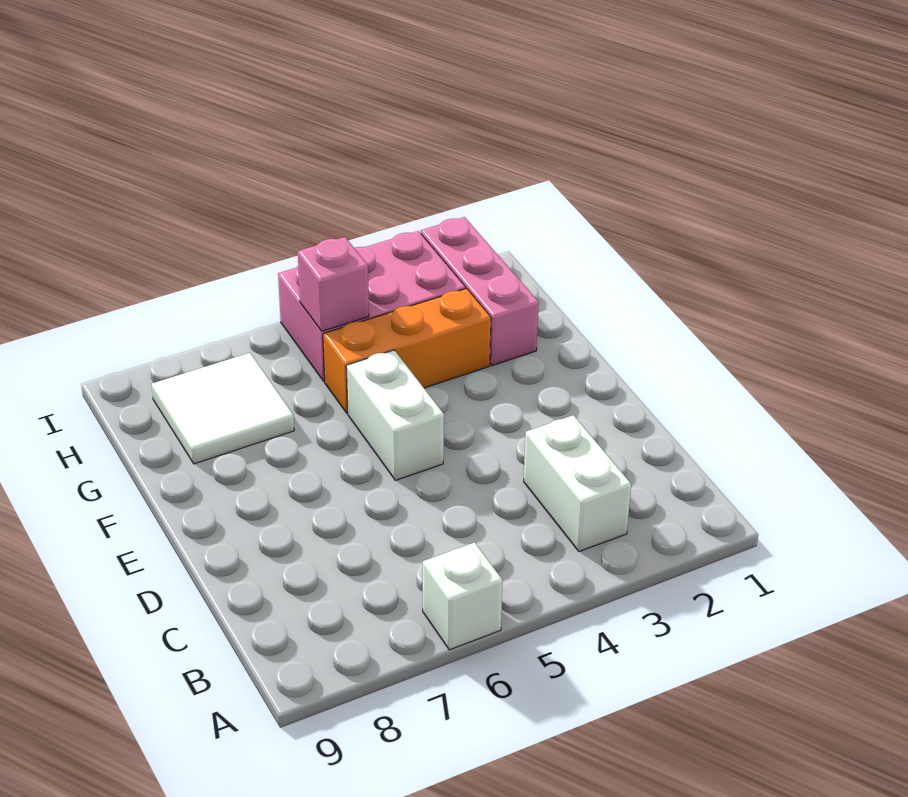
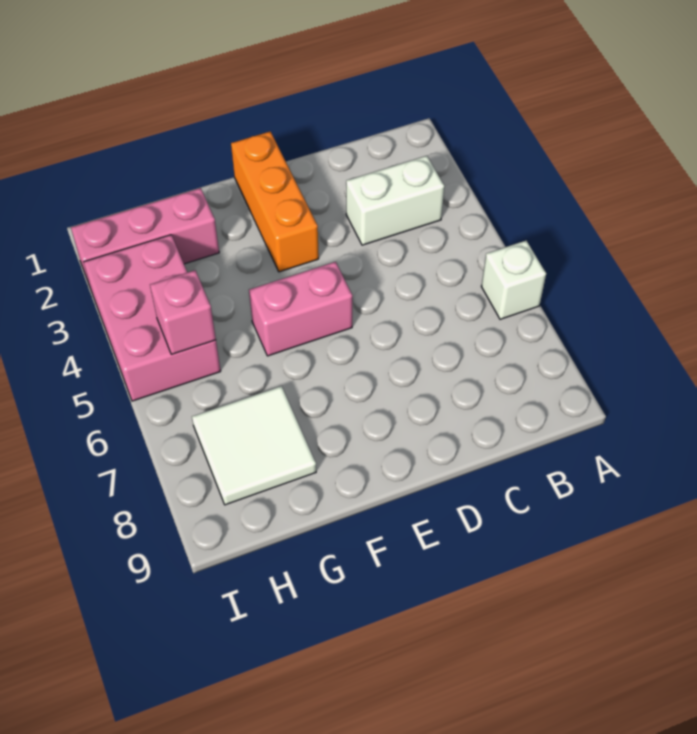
white brick E5:F5 level 1 -> pink brick E5:F5 level 1
orange brick G3:G5 level 1 -> orange brick E1:E3 level 1

